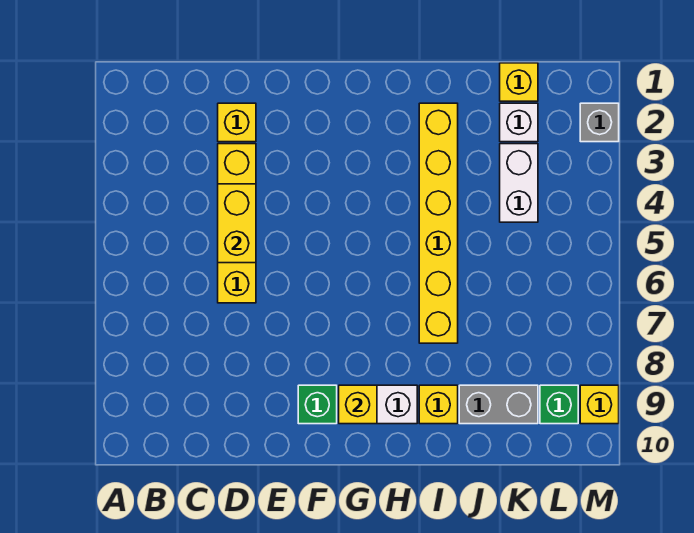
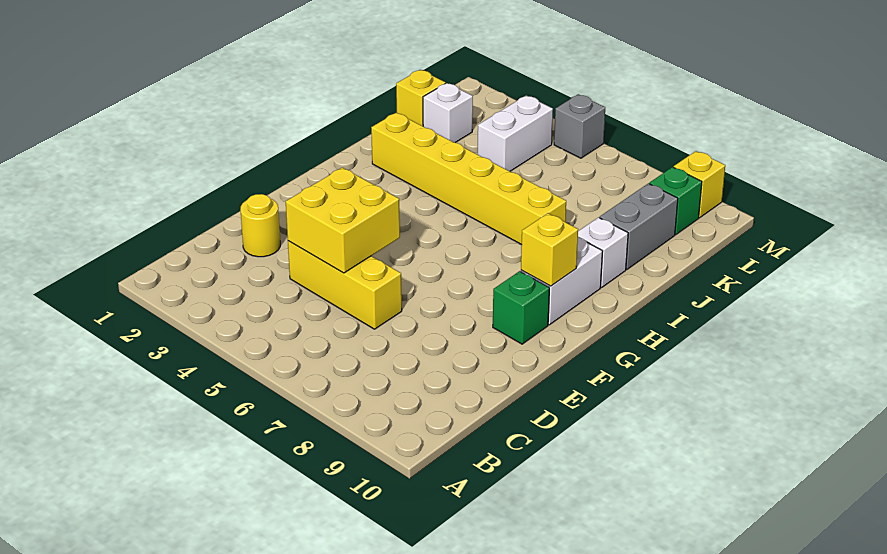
yellow brick D2 level 1 -> yellow round brick D2 level 1
yellow brick D3:D6 level 1 -> yellow brick D4:D6 level 1
yellow brick D4:D5 level 2 -> yellow brick D4:E5 level 2
yellow brick I9 level 1 -> white brick I9 level 1
white brick K3:K4 level 1 -> white brick K4:L4 level 1
grey brick M2 level 1 -> grey brick M5 level 1

